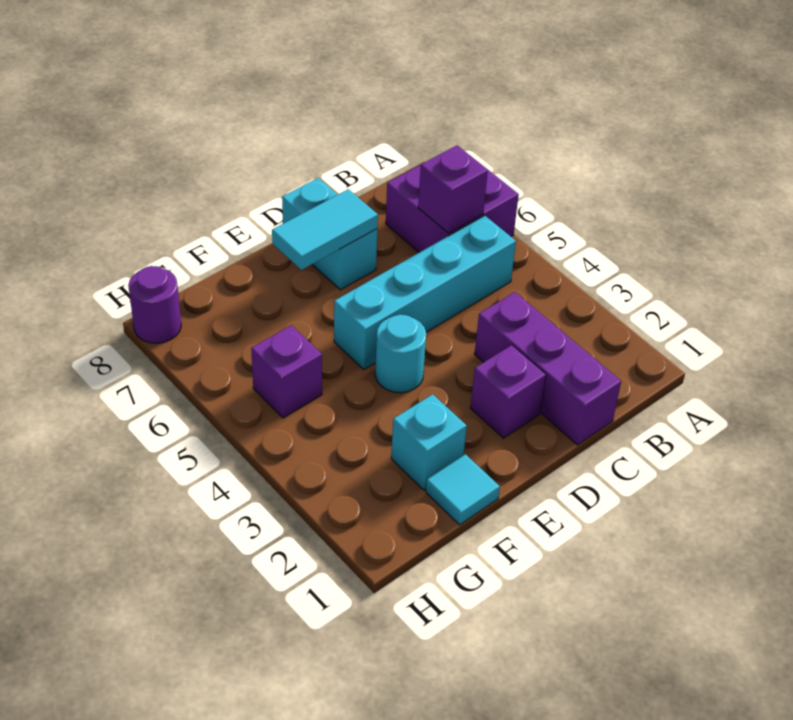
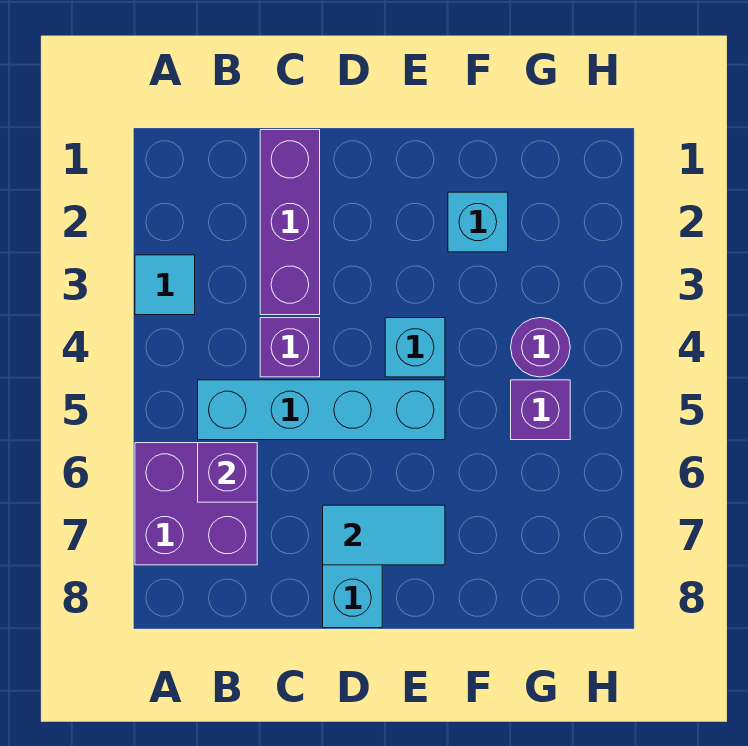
purple brick D2 level 1 -> purple brick C4 level 1
cyan round brick E4 level 1 -> cyan brick E4 level 1
cyan tile F1 level 1 -> cyan tile A3 level 1
purple round brick H8 level 1 -> purple round brick G4 level 1

